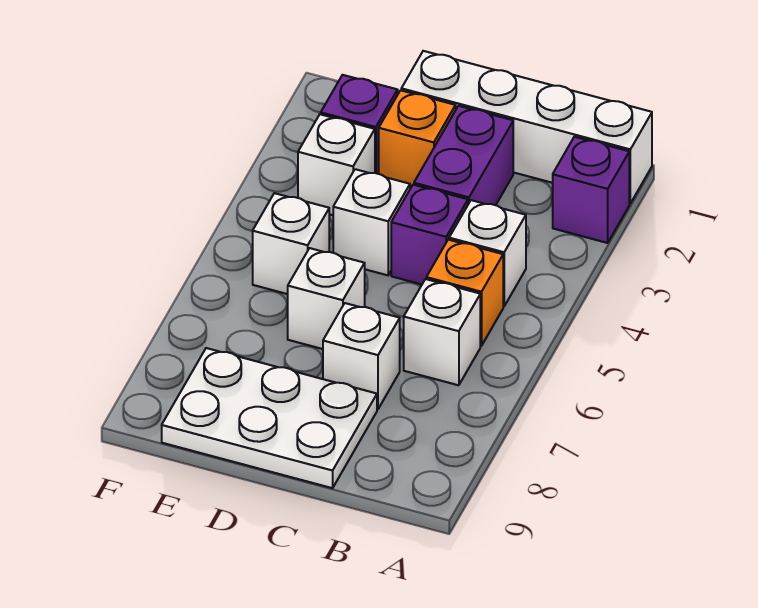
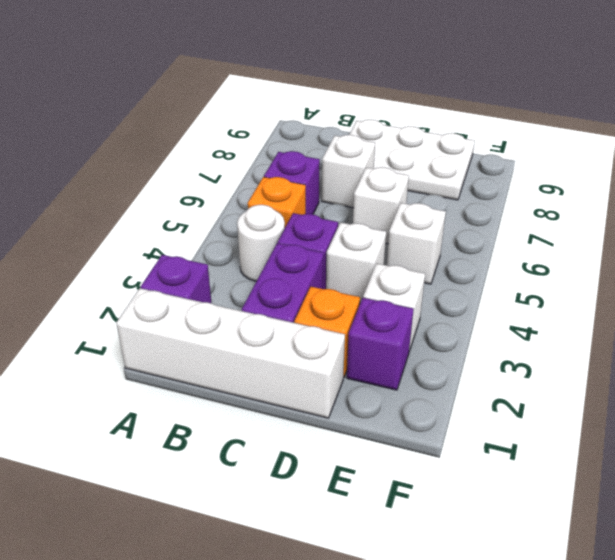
white brick B4 level 1 -> white round brick B4 level 1
white brick B6 level 1 -> purple brick B6 level 1

